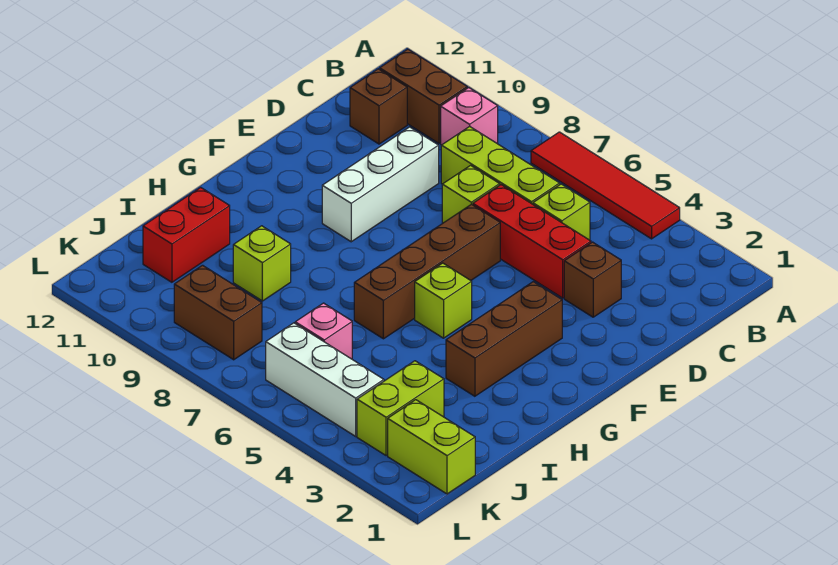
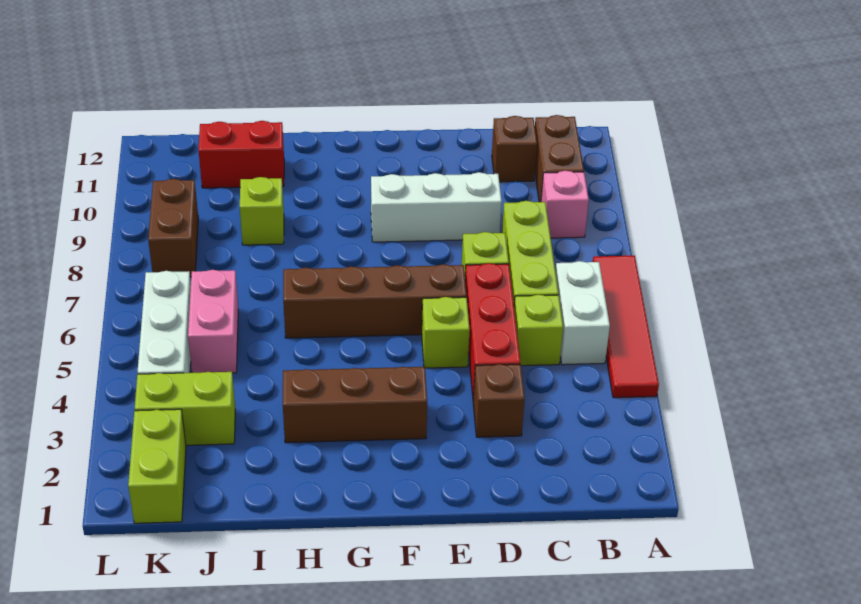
none -> white brick B5:B6 level 1
lime brick G5 level 1 -> lime brick E5 level 1
pink brick J6 level 1 -> pink brick J5:J6 level 1

